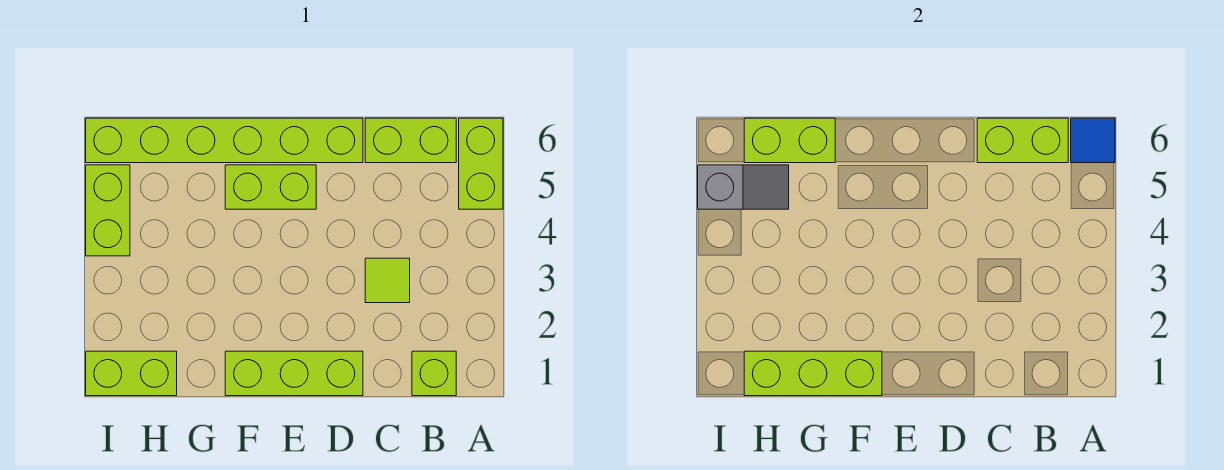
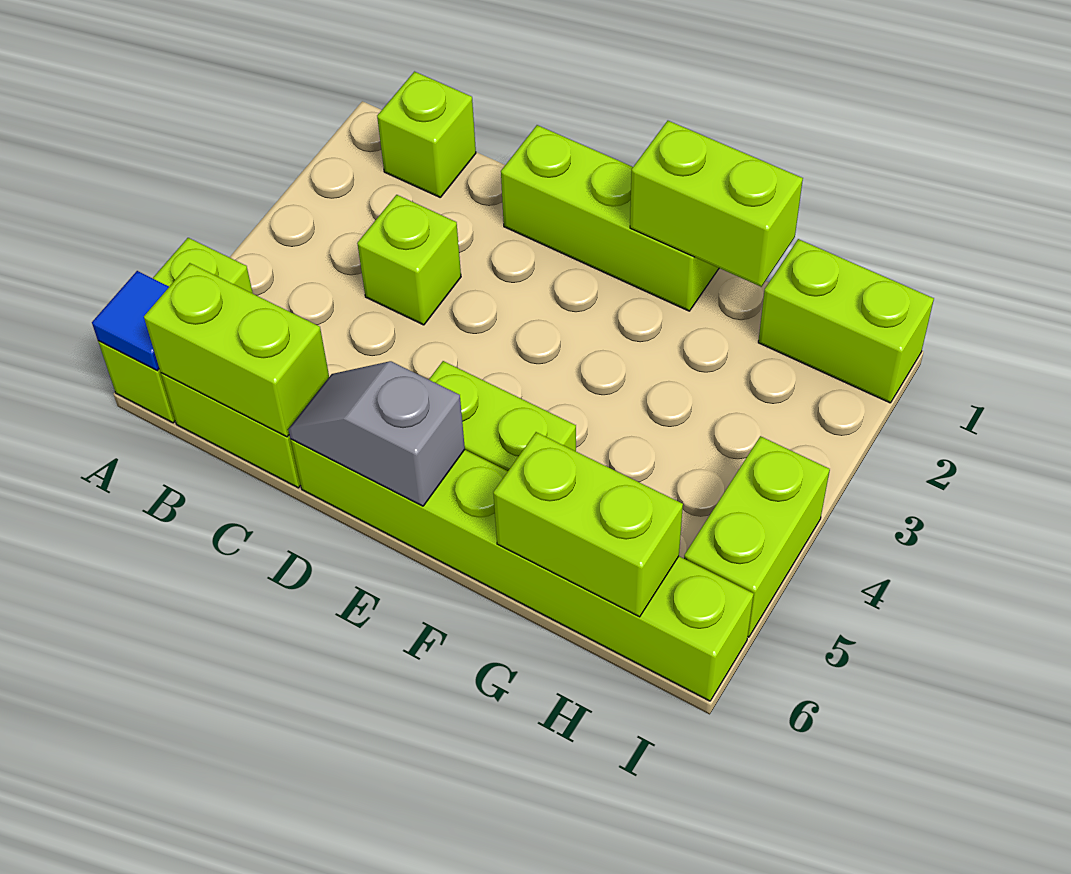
lime tile C3 level 1 -> lime brick C3 level 1
lime brick F1:H1 level 2 -> lime brick F1:G1 level 2
grey slope H5:I5 level 2 top I -> grey slope D6:E6 level 2 top E

